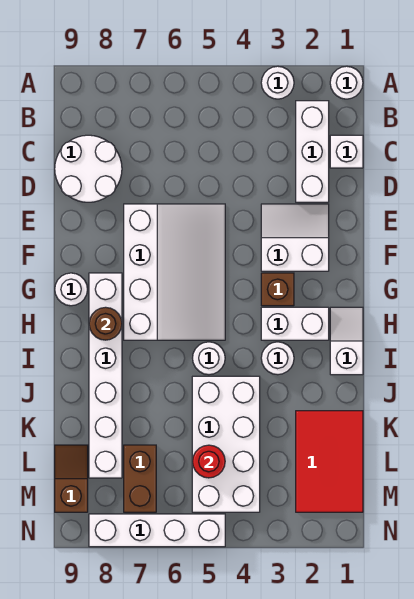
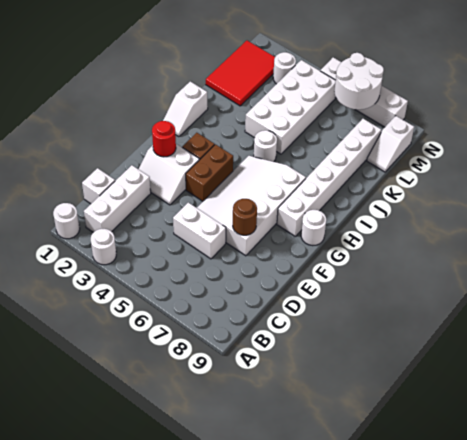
white round brick C8:D9 level 1 -> white round brick M6:N7 level 2
white brick H2:H3 level 1 -> white brick D5:D6 level 1
brown round brick H8 level 2 -> brown round brick E7 level 2
white round brick I3 level 1 -> white round brick M3 level 1
red round brick L5 level 2 -> red round brick F2 level 2
brown brick L7:M7 level 1 -> brown brick F4:G4 level 1
brown slope L9:M9 level 1 top M -> white slope L9:M9 level 1 top M

